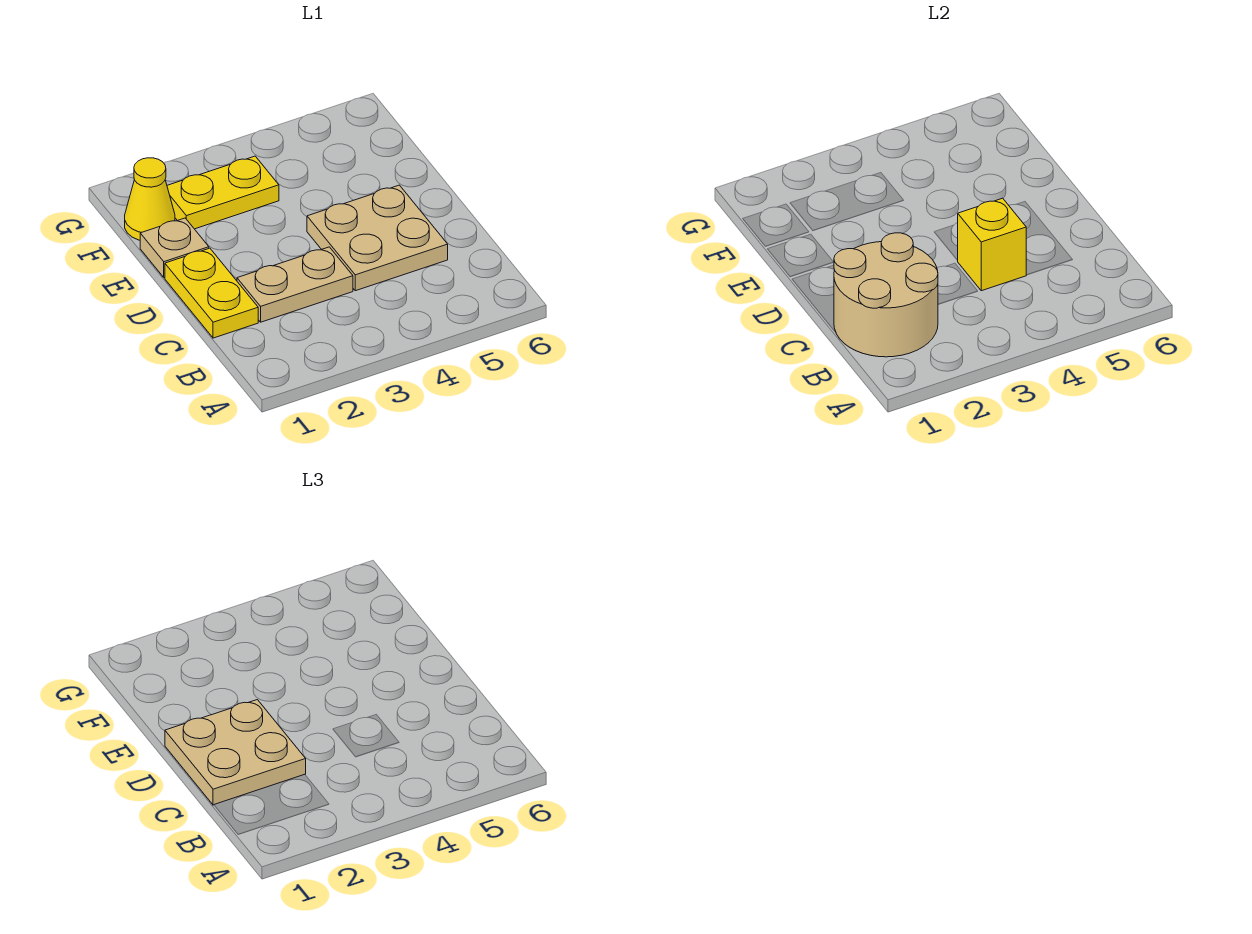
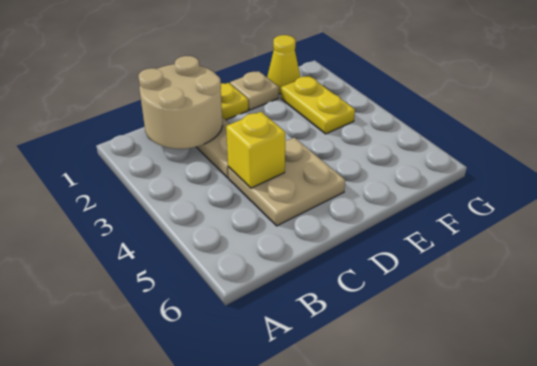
tan plate C1:D2 level 3 -> none

